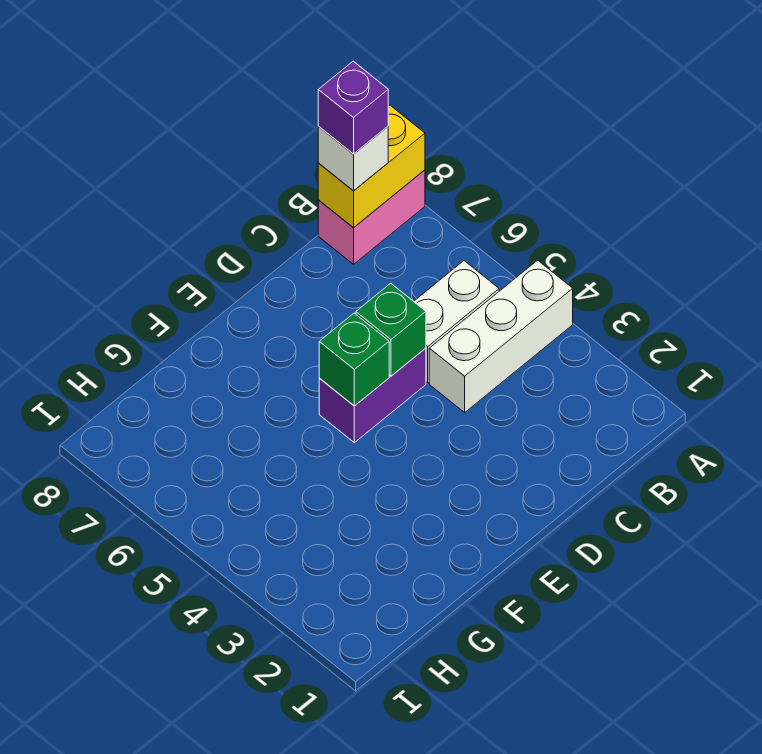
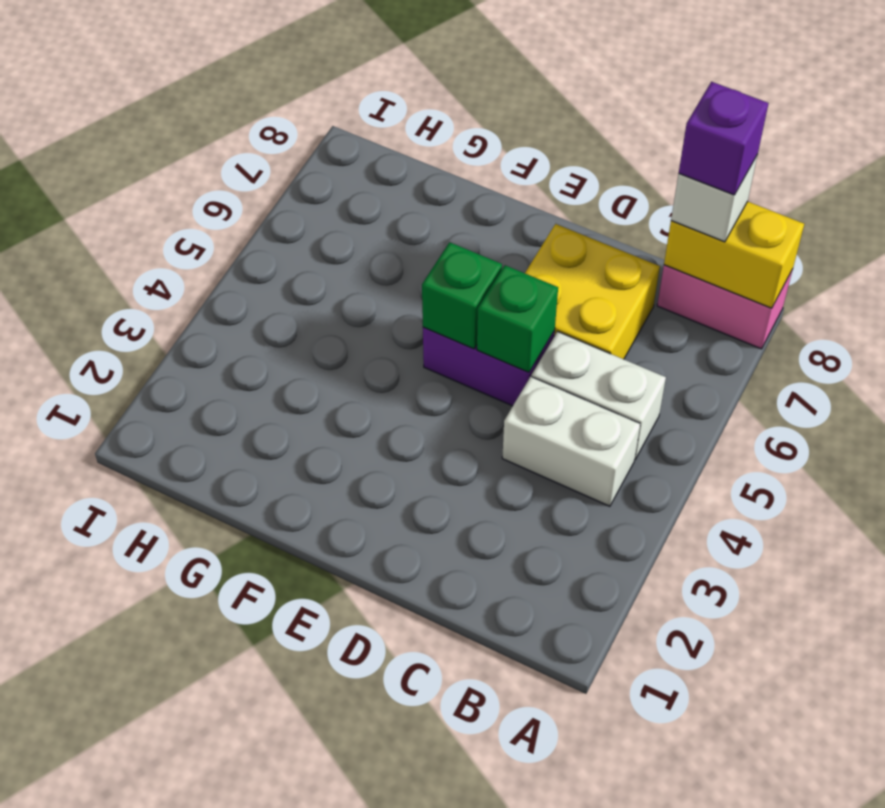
white brick A4:C4 level 1 -> white brick B4:C4 level 1
none -> yellow brick C6:D7 level 1

